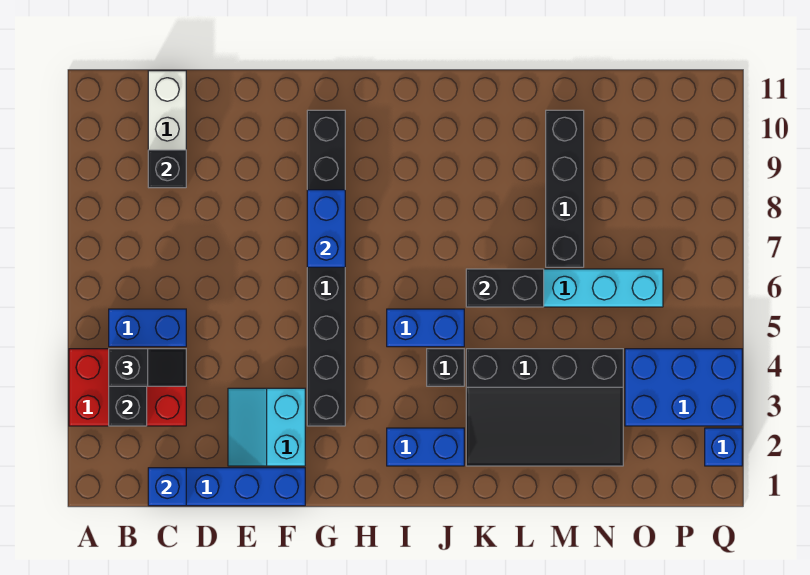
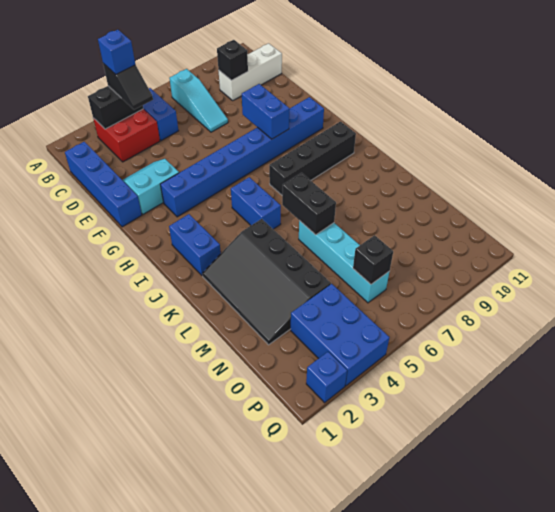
red brick A3:C4 level 1 -> red brick B3:C4 level 1
none -> cyan slope B7:D7 level 1 top B
blue brick C1 level 2 -> blue brick B4 level 4
black brick G3:G10 level 1 -> blue brick G3:G10 level 1
blue brick G7:G8 level 2 -> blue brick F8:G8 level 2
black brick J4 level 1 -> black brick O6 level 2
black brick M7:M10 level 1 -> black brick I7:I10 level 1

